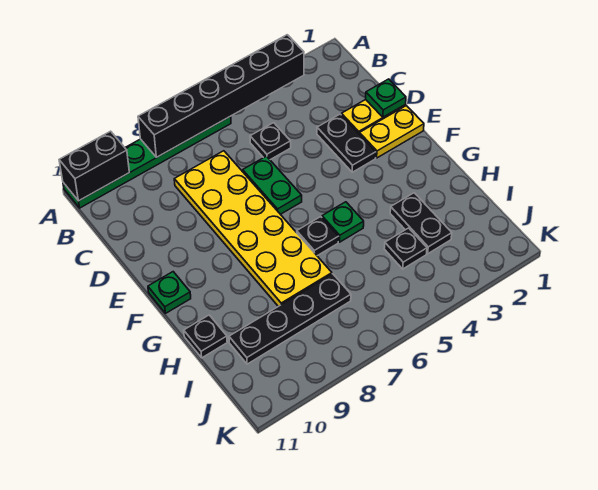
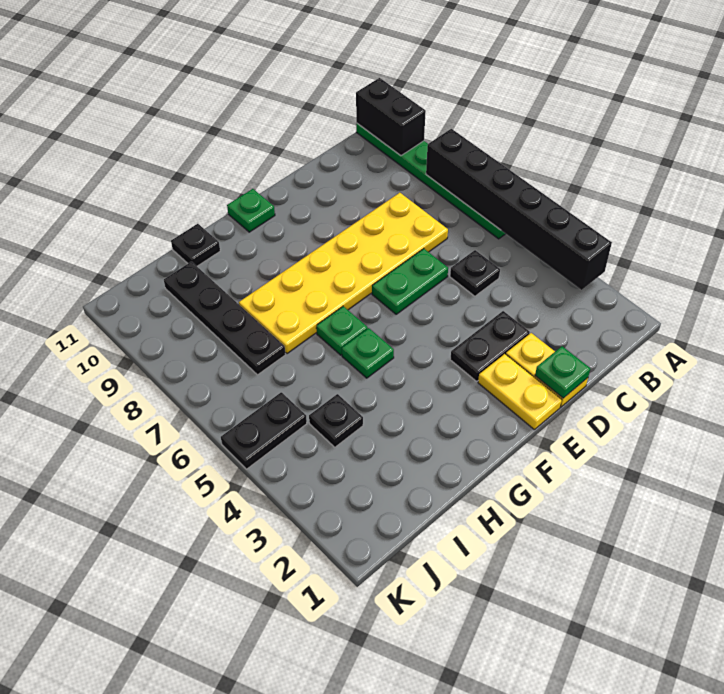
black plate G6 level 1 -> green plate G6 level 1
black plate H3:I3 level 1 -> black plate J5:K5 level 1

